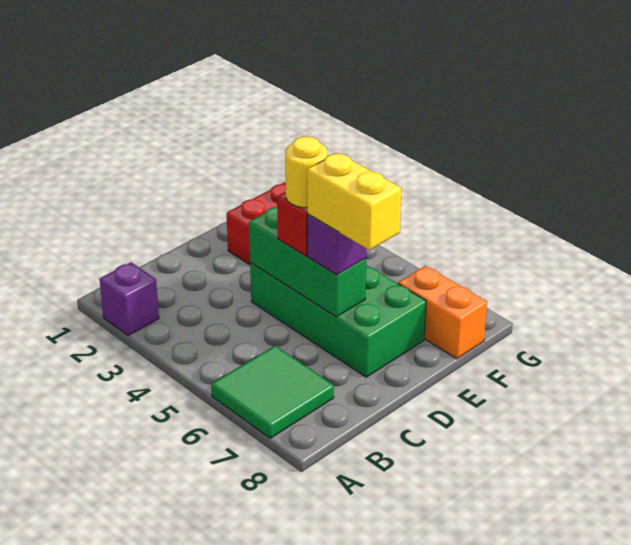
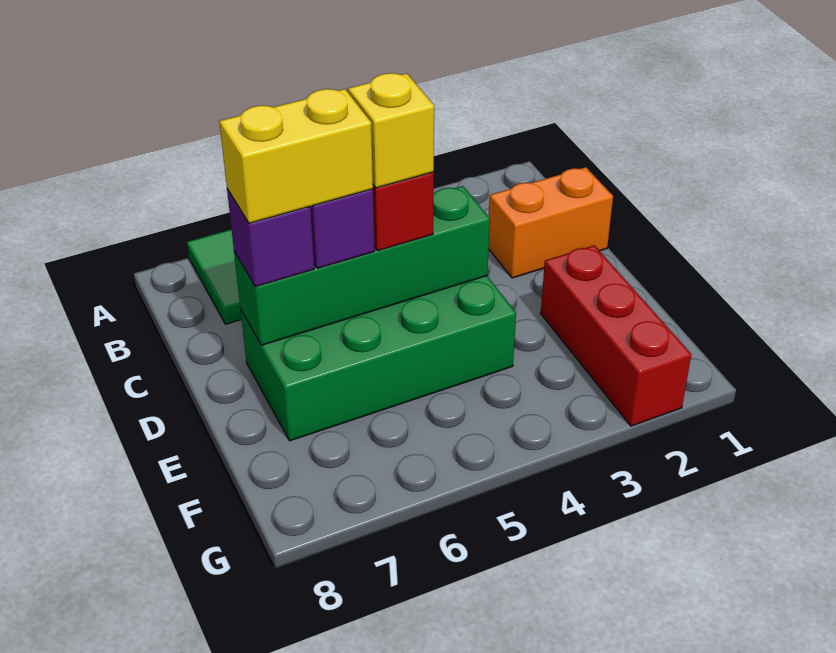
purple brick A2 level 1 -> purple brick D7 level 3
green brick D4:D6 level 2 -> green brick D4:D7 level 2
yellow round brick D5 level 4 -> yellow brick D5 level 4
orange brick F7:F8 level 1 -> orange brick C1:C2 level 1

